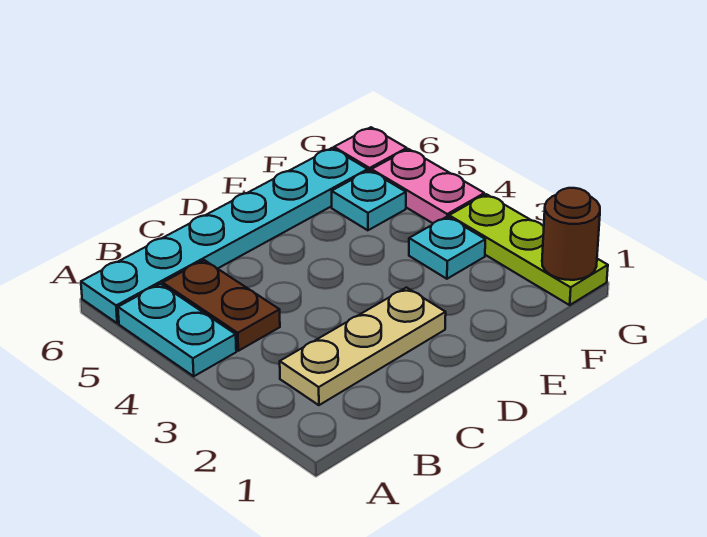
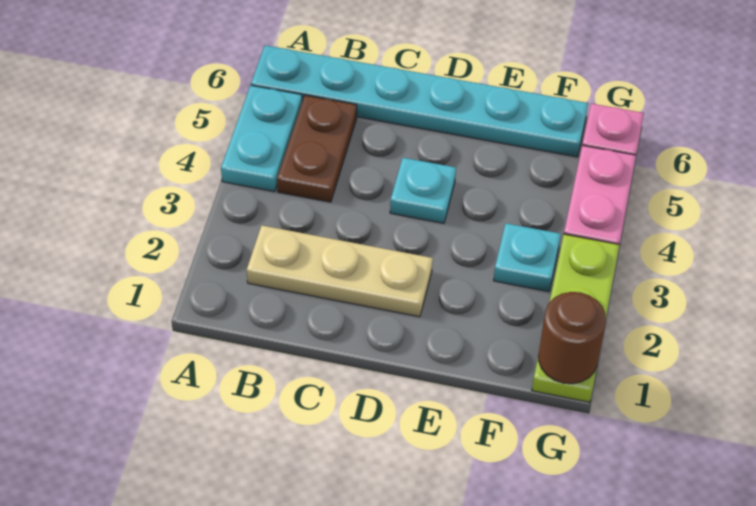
cyan plate F5 level 1 -> cyan plate D4 level 1

